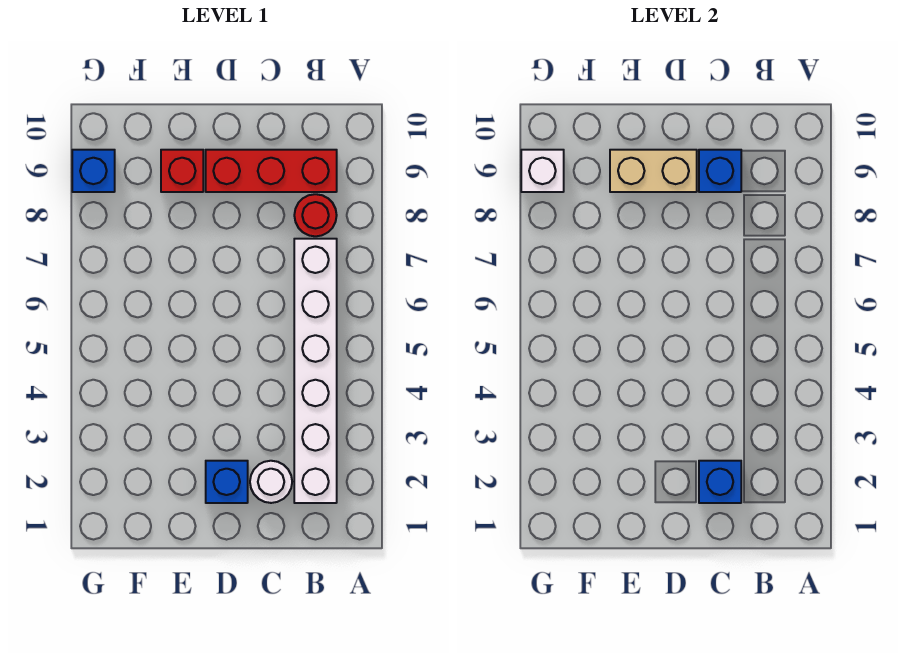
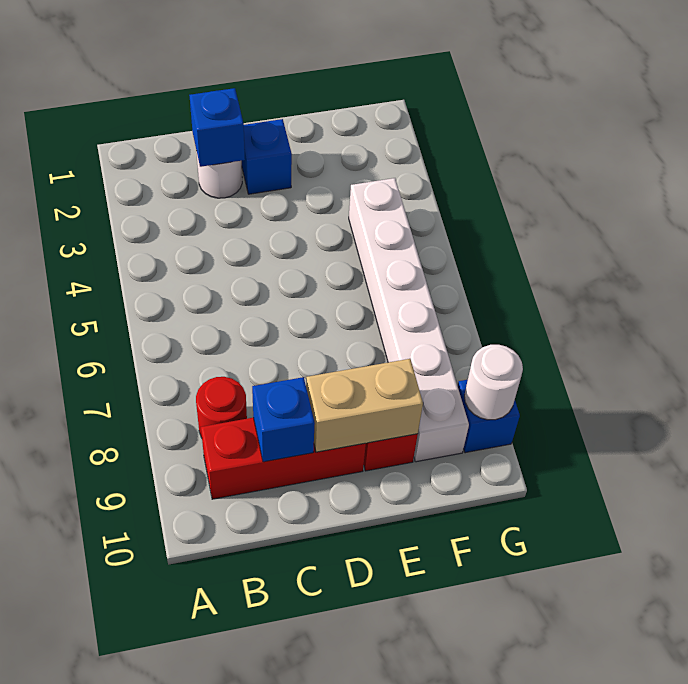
white brick B2:B7 level 1 -> white brick F4:F9 level 1
white brick G9 level 2 -> white round brick G9 level 2

